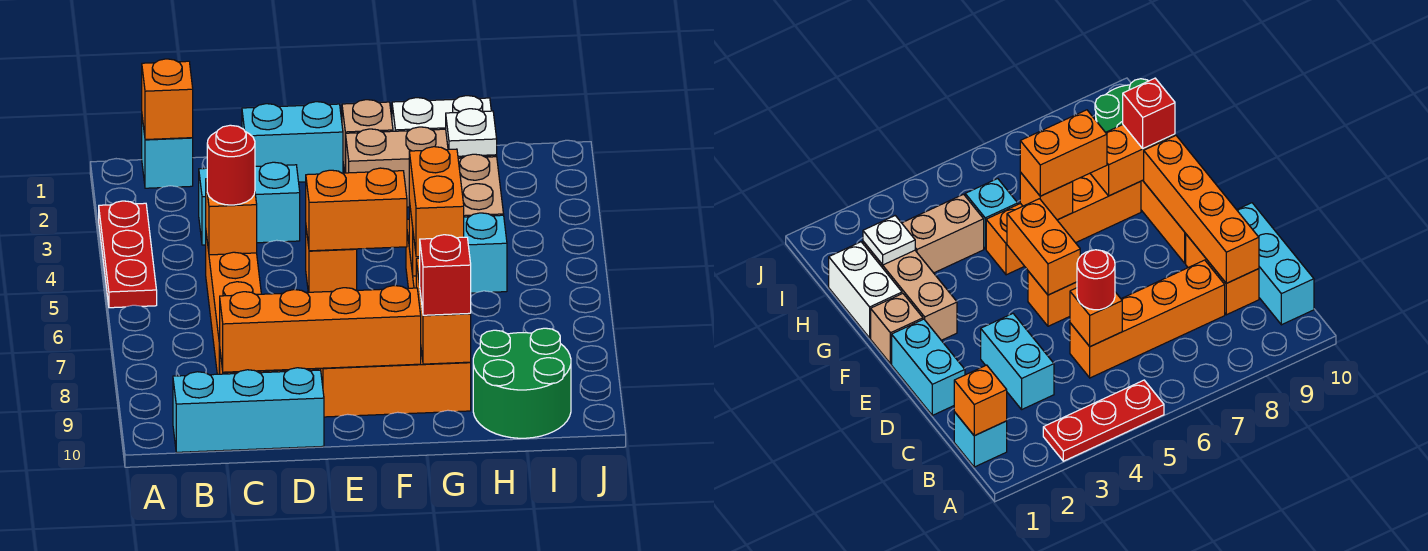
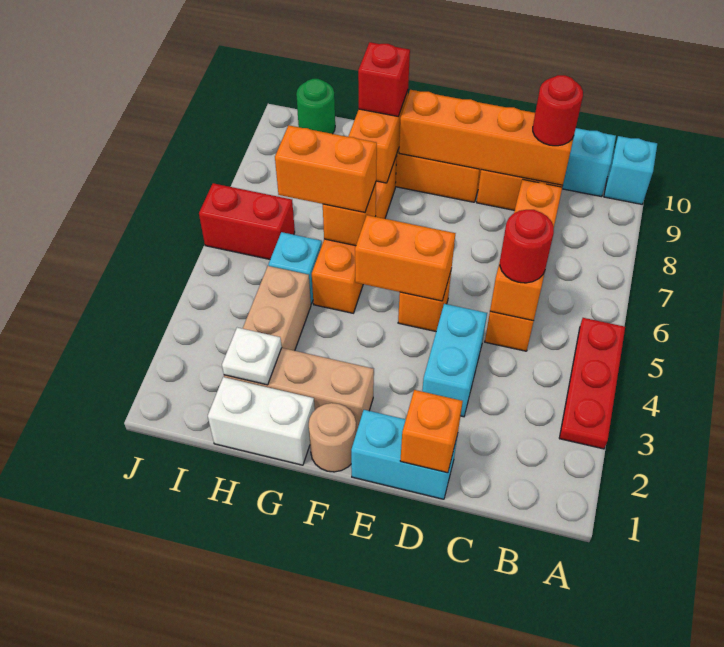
cyan brick B1 level 1 -> cyan brick A10 level 1
orange brick B1 level 2 -> orange brick D1 level 2
cyan brick C3:D3 level 1 -> cyan brick D3:D4 level 1
none -> red round brick C9 level 3
tan brick F1 level 1 -> tan round brick F1 level 1
orange brick G6:G7 level 3 -> orange brick G6:H6 level 3
green round brick H9:I10 level 1 -> green round brick I10 level 1
none -> red brick I6:J6 level 1

